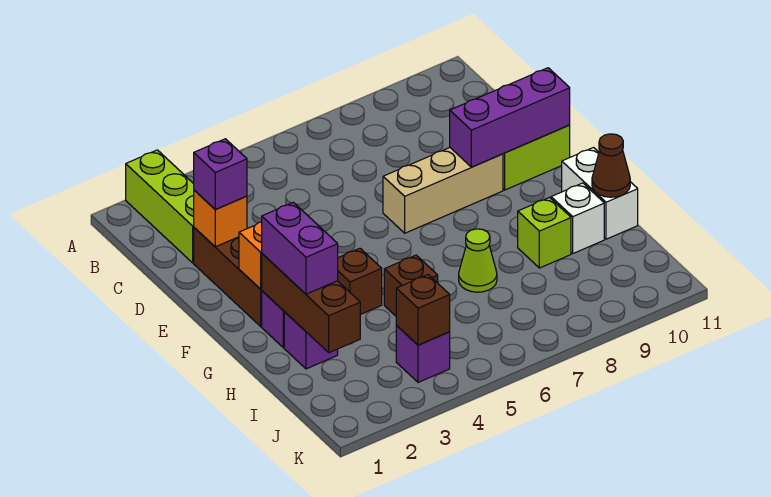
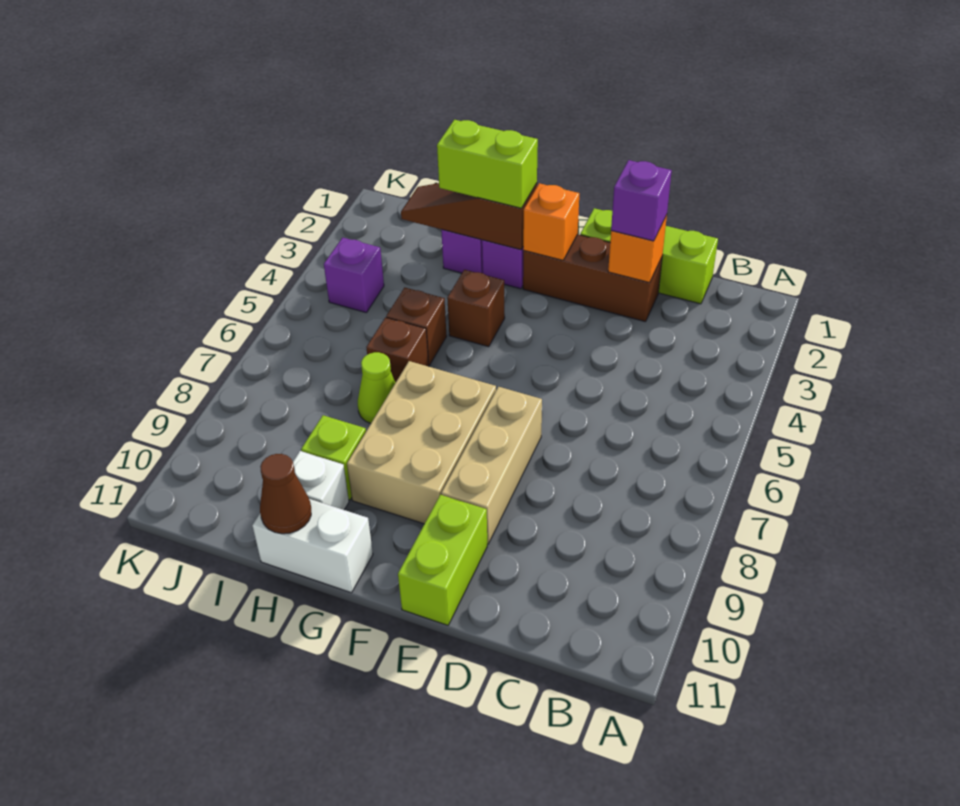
lime brick A2:C2 level 1 -> lime brick C1:E1 level 1
purple brick E9:E11 level 2 -> none
none -> tan brick F7:G9 level 1
brown brick G2:I2 level 2 -> brown slope G2:I2 level 2 top G
purple brick G2:H2 level 3 -> lime brick G2:H2 level 3
brown brick J4 level 2 -> brown brick H6 level 1

